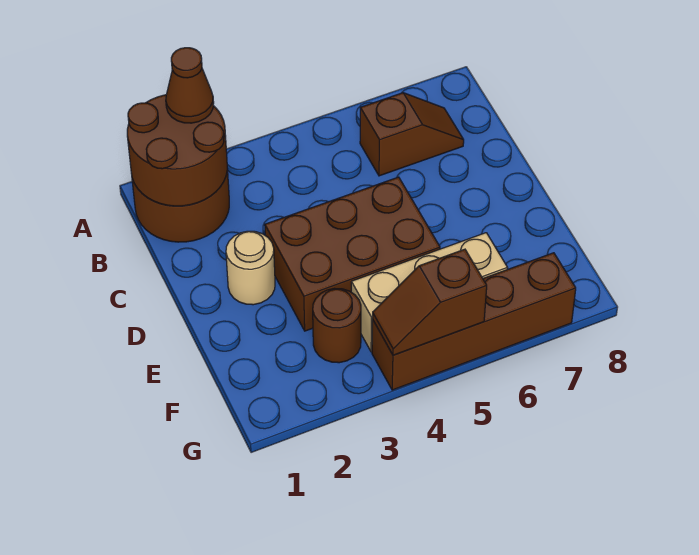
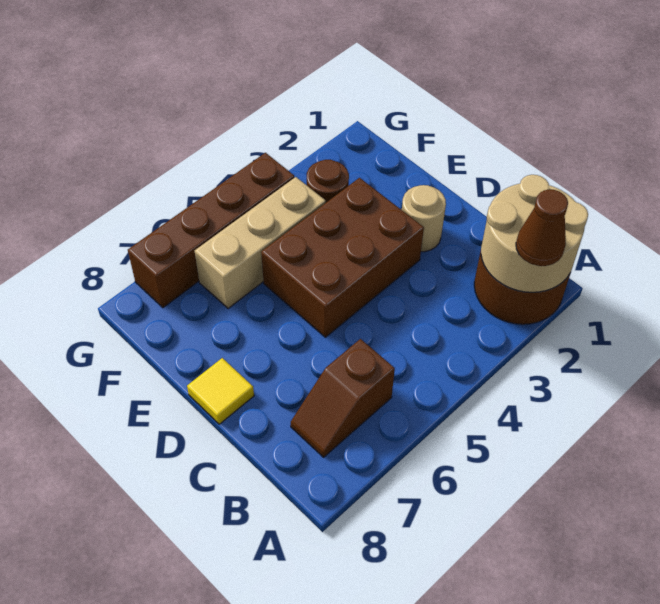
brown round brick A1:B2 level 2 -> tan round brick A1:B2 level 2
none -> yellow tile D8 level 1
brown slope G4:G5 level 2 top 5 -> none

